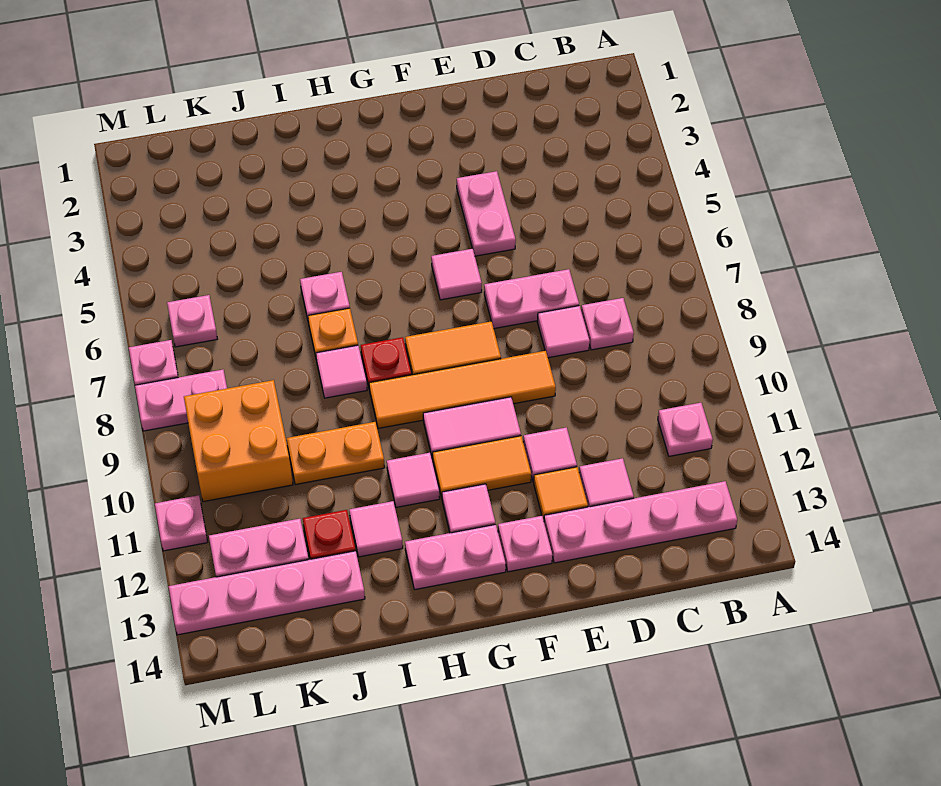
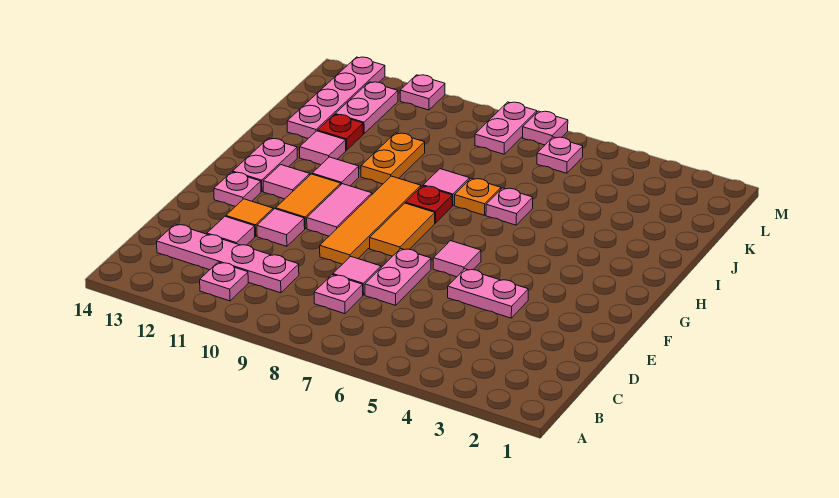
pink plate B13:E13 level 1 -> pink plate C10:C13 level 1
orange brick K9:L10 level 1 -> none

